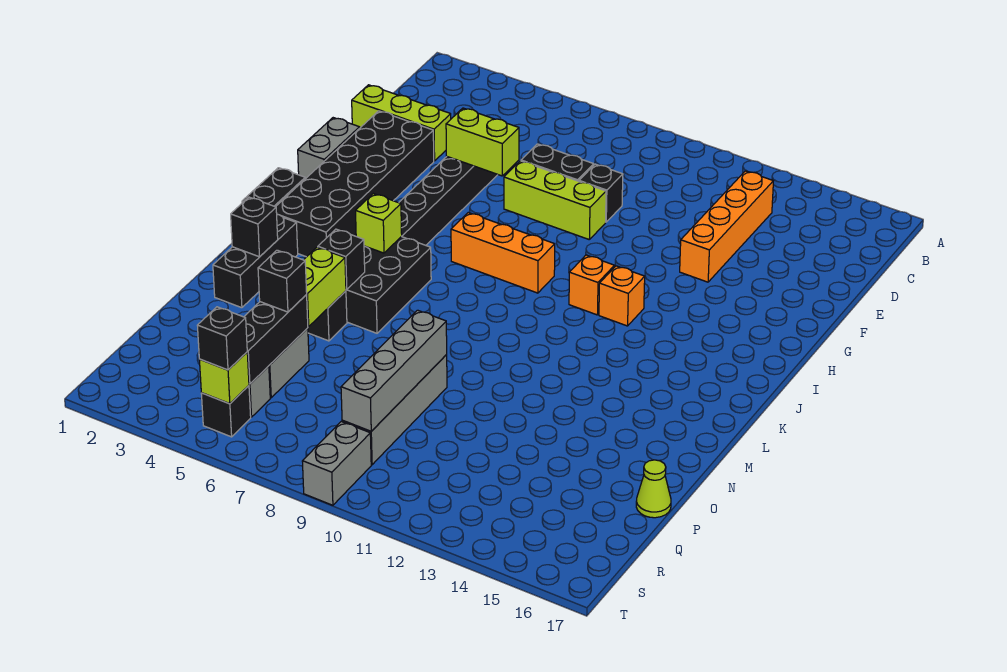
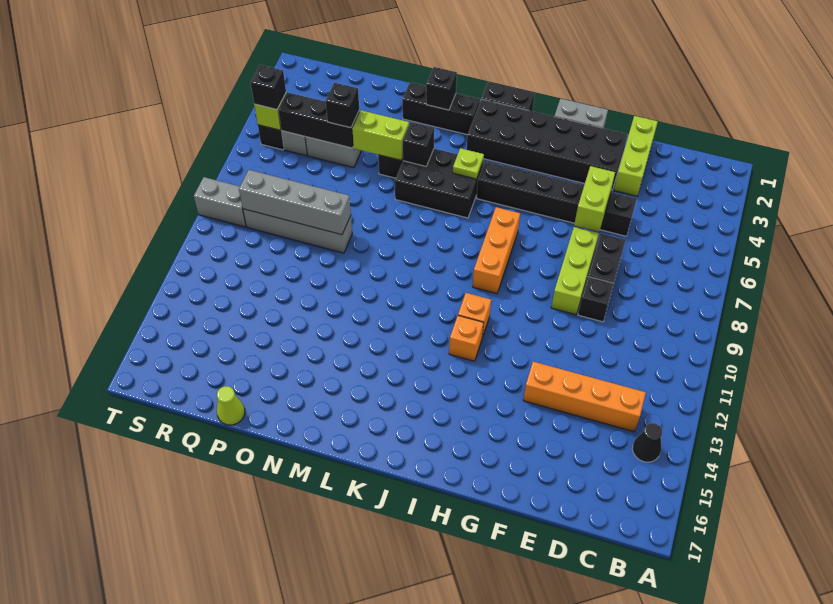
none -> black cone B14 level 1
lime brick K5 level 2 -> lime plate K5 level 2

